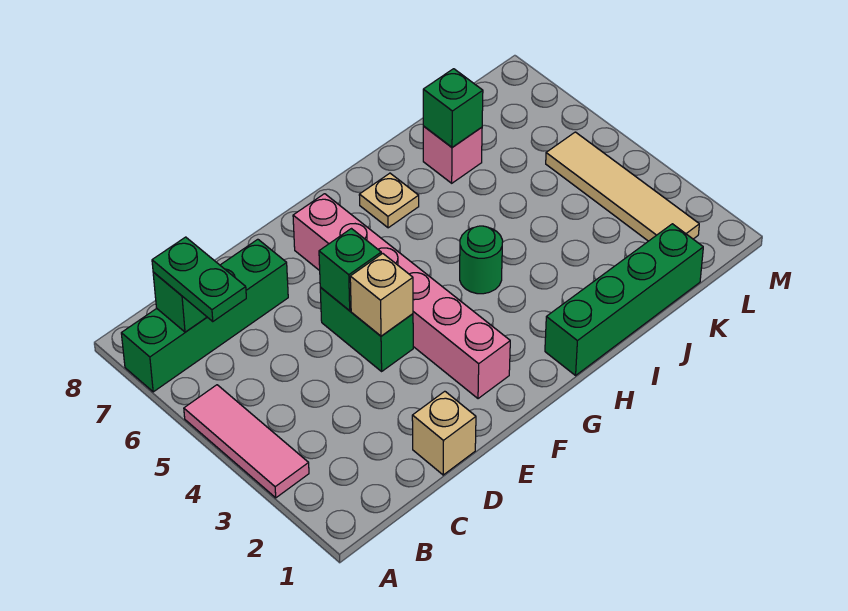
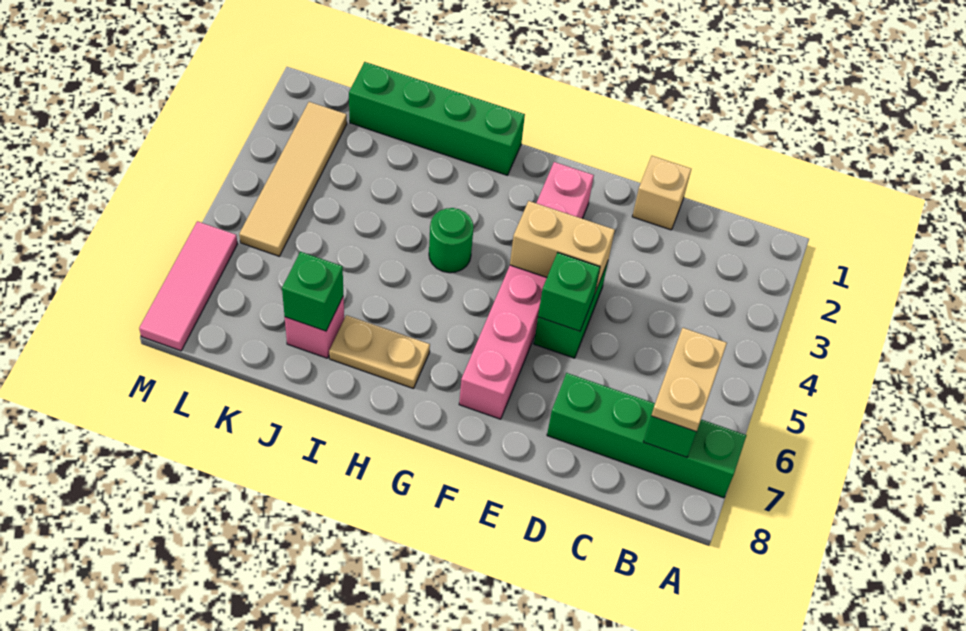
pink tile A3:A5 level 1 -> pink tile M6:M8 level 1
green plate B6:B7 level 3 -> tan plate B6:B7 level 3
tan brick E4 level 2 -> tan brick E4:F4 level 2
tan plate H7 level 1 -> tan plate H7:I7 level 1

